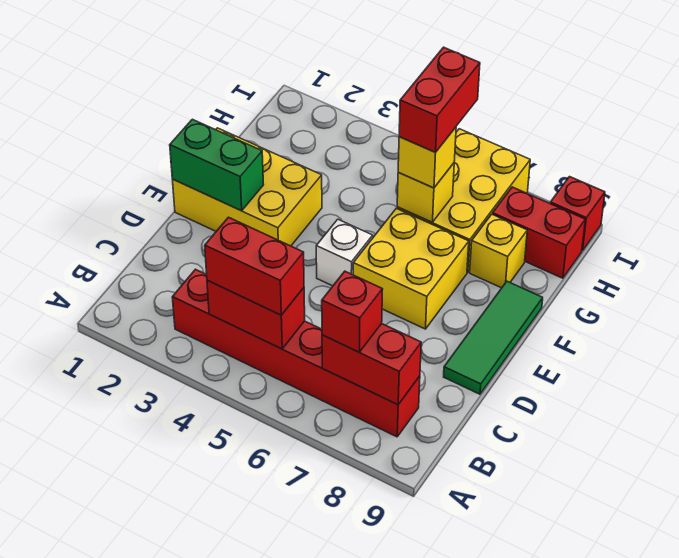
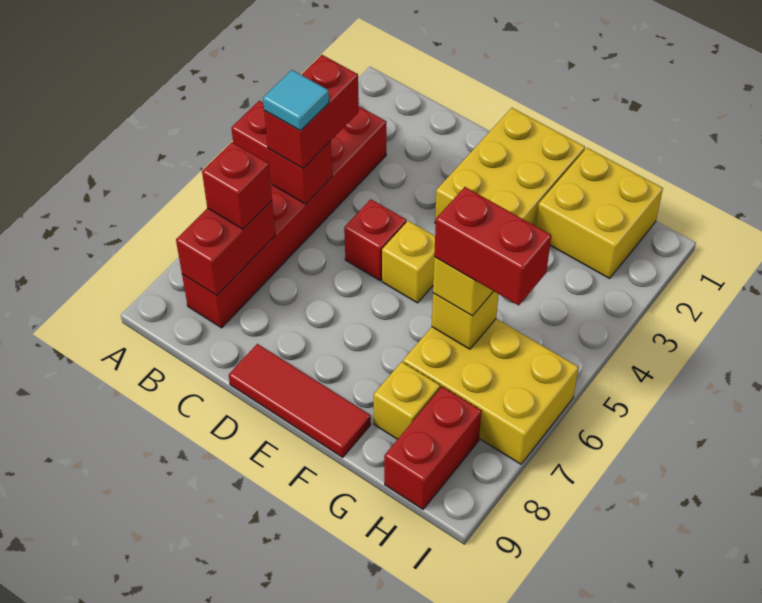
red brick B4:B5 level 2 -> red brick A5:B5 level 2
none -> cyan tile B5 level 4
green tile D9:F9 level 1 -> red tile D9:F9 level 1
green brick E1:E2 level 2 -> none
white brick E5 level 1 -> yellow brick E5 level 1
yellow brick E6:F7 level 1 -> yellow brick G1:H2 level 1
red brick I9 level 1 -> red brick D5 level 1

